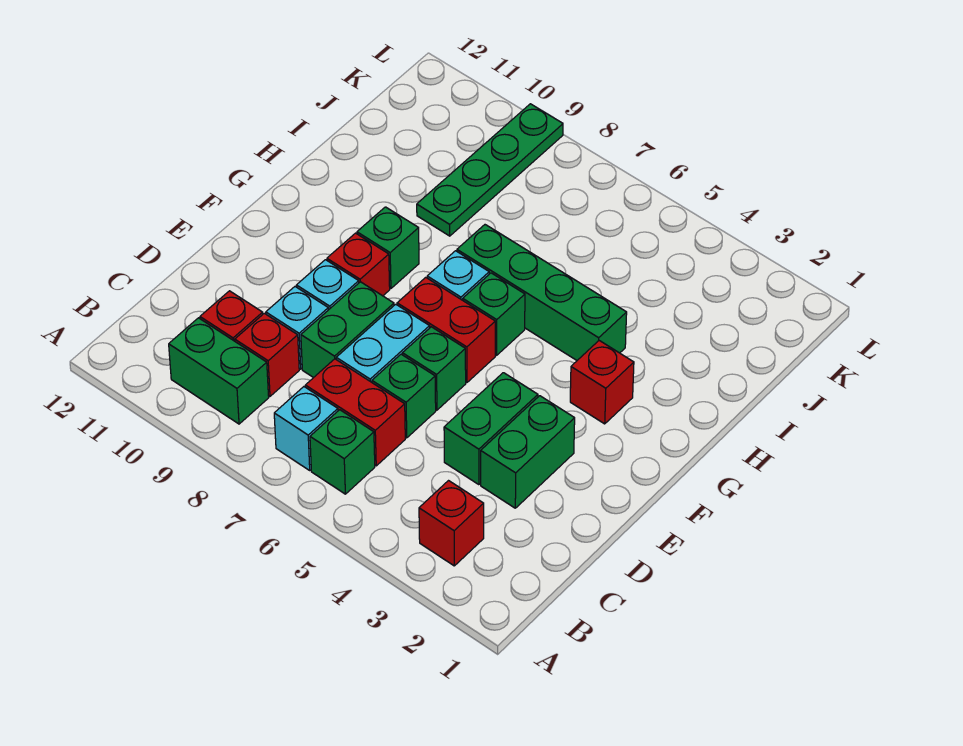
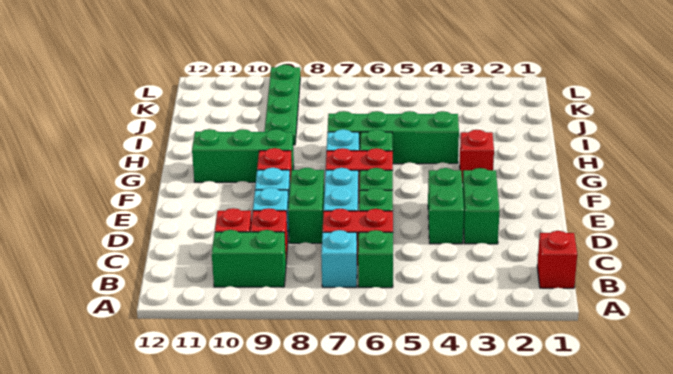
red brick B3 level 1 -> red brick B1 level 1
green brick G9 level 1 -> green brick G9:G11 level 1

